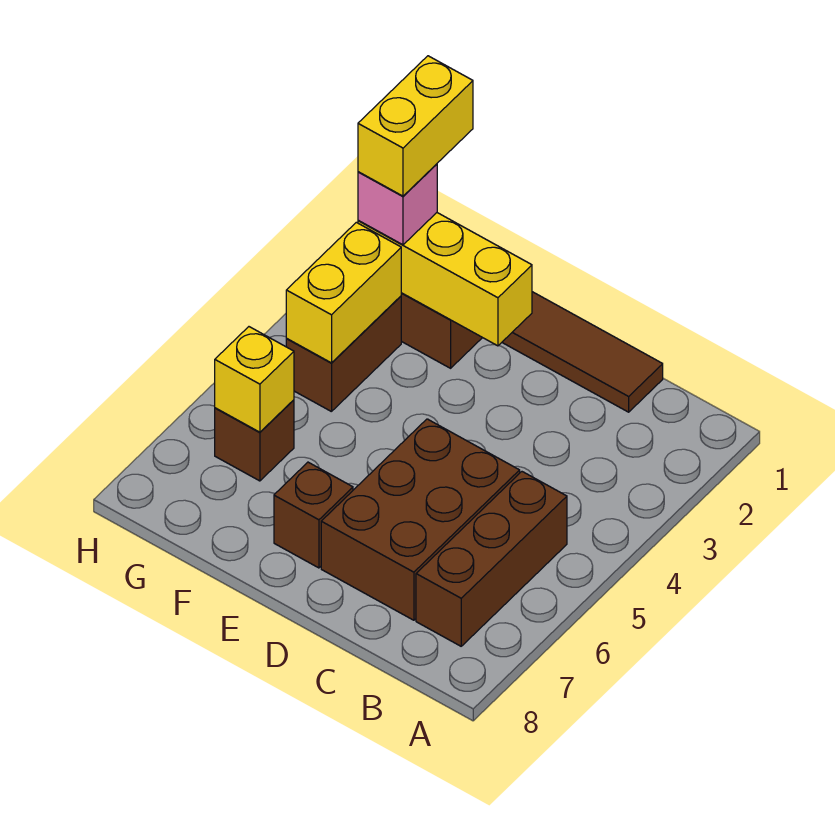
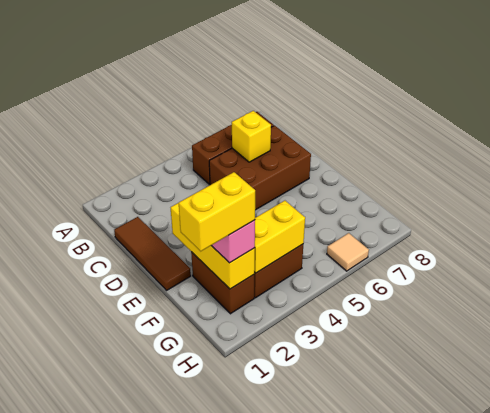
brown brick E7 level 1 -> none
brown brick G6 level 1 -> none
yellow brick G6 level 2 -> yellow brick C6 level 2
none -> tan tile H6 level 1

